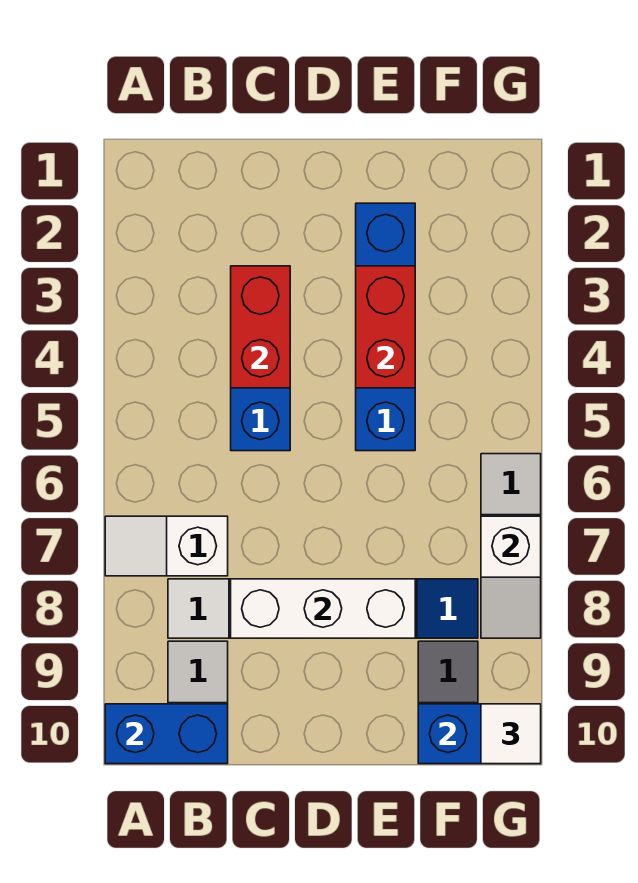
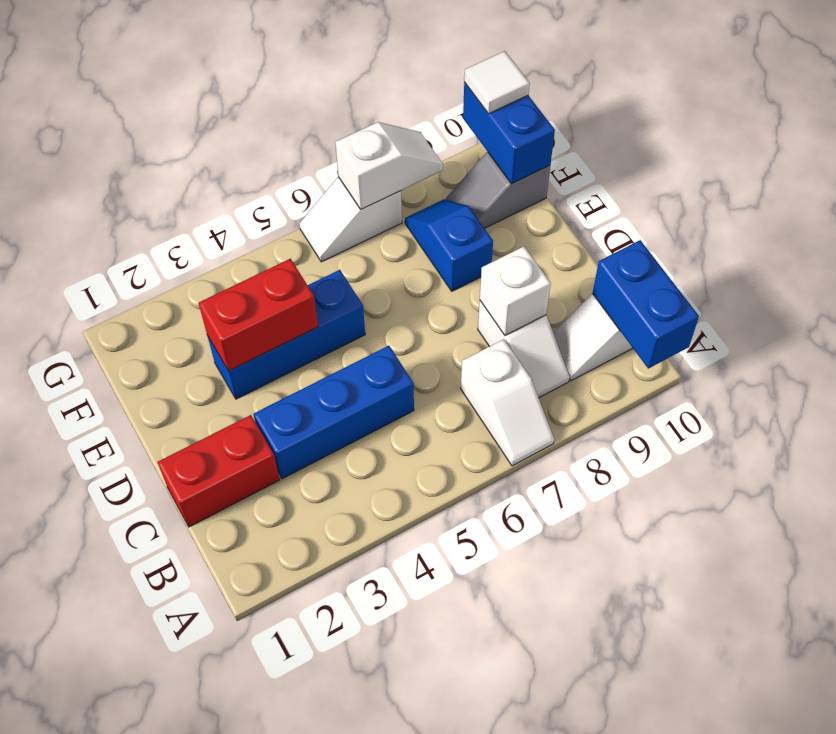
red brick C3:C4 level 2 -> red brick C1:C2 level 1
white brick C8:E8 level 2 -> white brick C8 level 2
blue brick E2:E5 level 1 -> blue brick E3:E5 level 1

